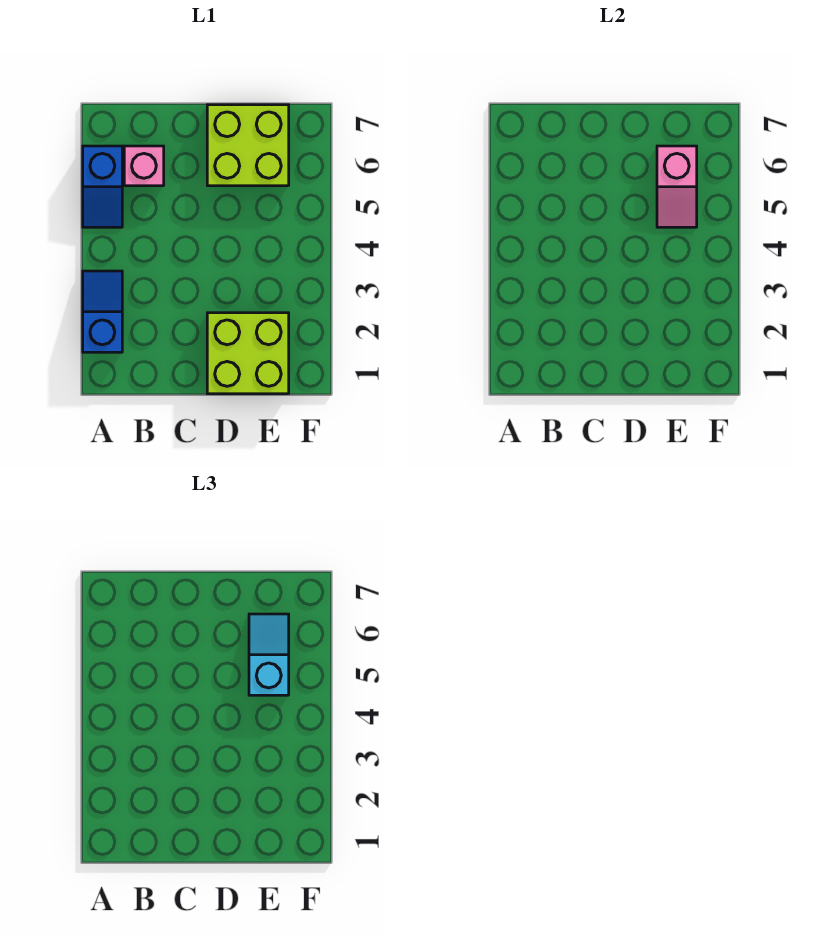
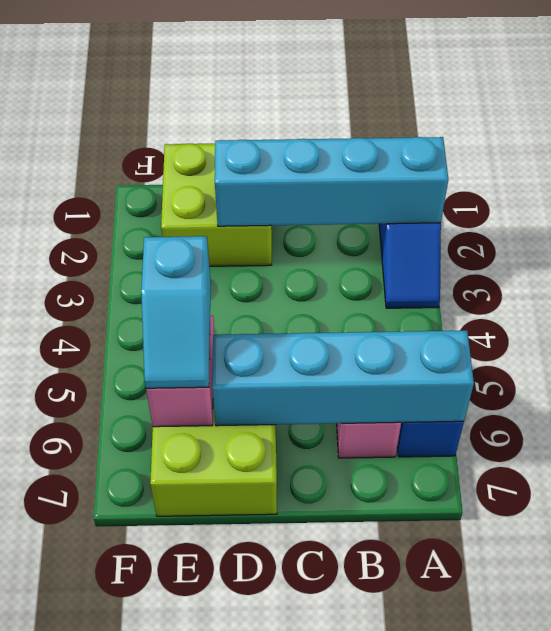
none -> cyan brick A2:D2 level 2
none -> cyan brick A6:D6 level 2

